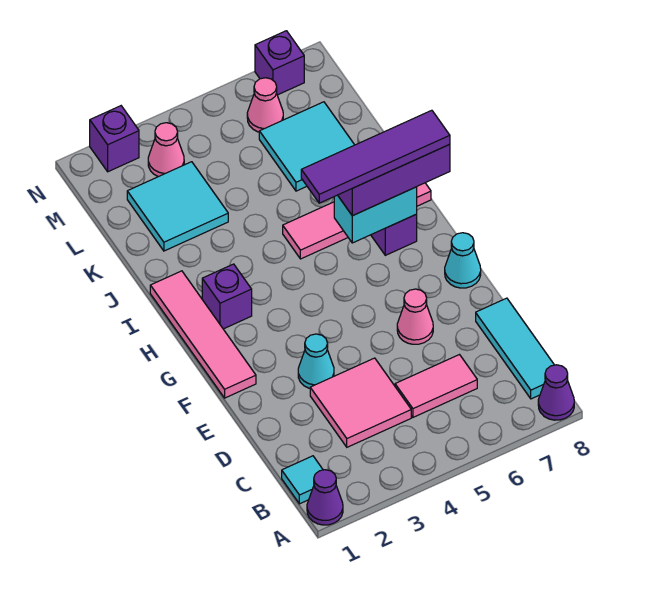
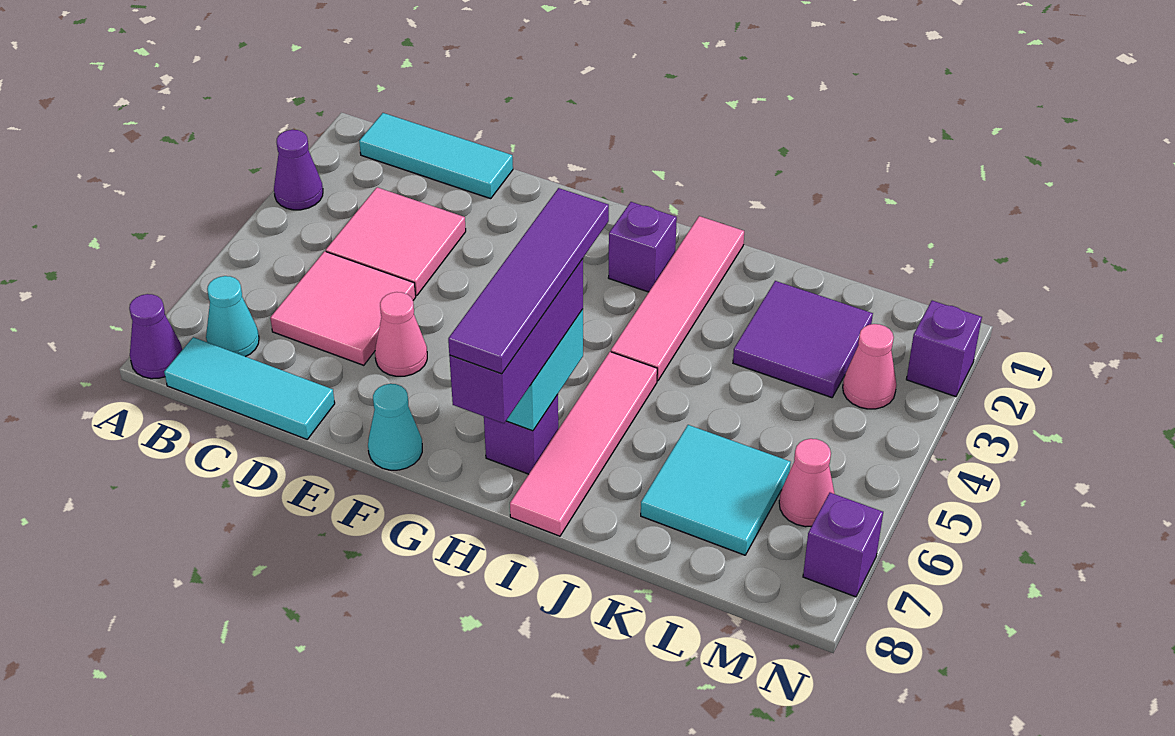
purple cone A1 level 1 -> purple cone A3 level 1
cyan tile B1 level 1 -> cyan tile B1:D1 level 1
pink tile C5:C6 level 1 -> pink tile C5:D6 level 1
cyan cone E3 level 1 -> cyan cone B7 level 1
pink tile F1:I1 level 1 -> pink tile I1:I4 level 1
cyan tile K2:L3 level 1 -> purple tile K2:L3 level 1

